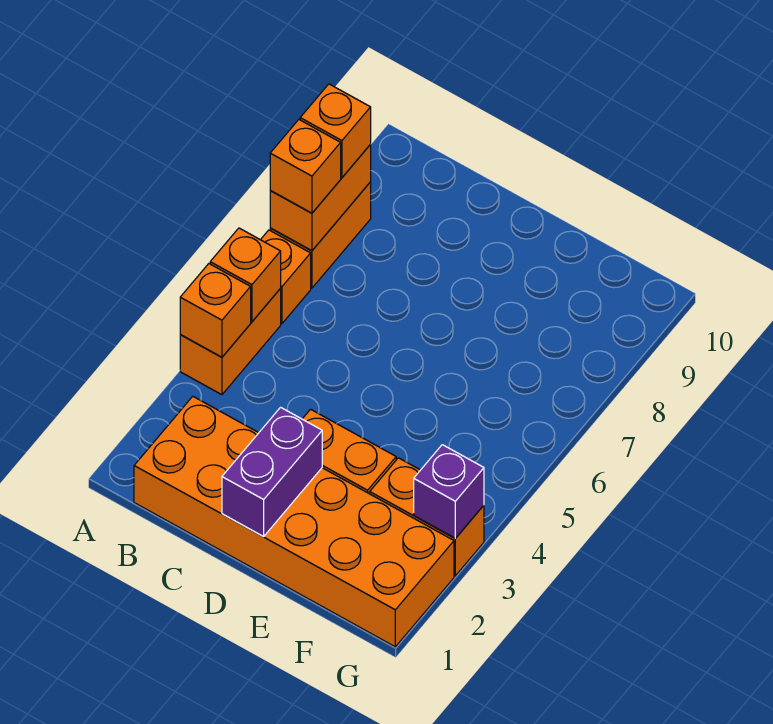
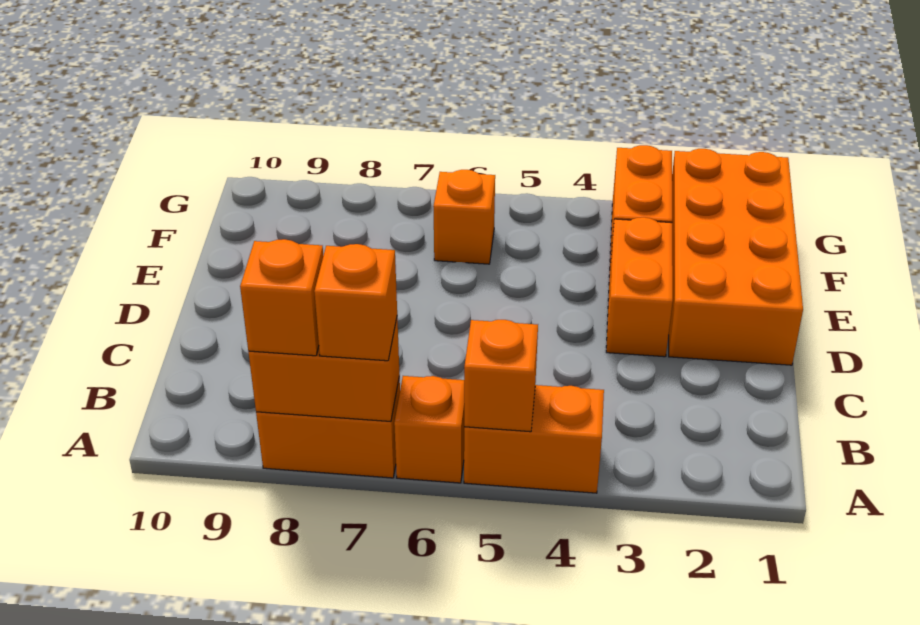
orange brick A4 level 2 -> orange brick F6 level 1
orange brick B1:G2 level 1 -> orange brick D1:G2 level 1
purple brick D1:D2 level 2 -> none
purple brick G3 level 2 -> none

